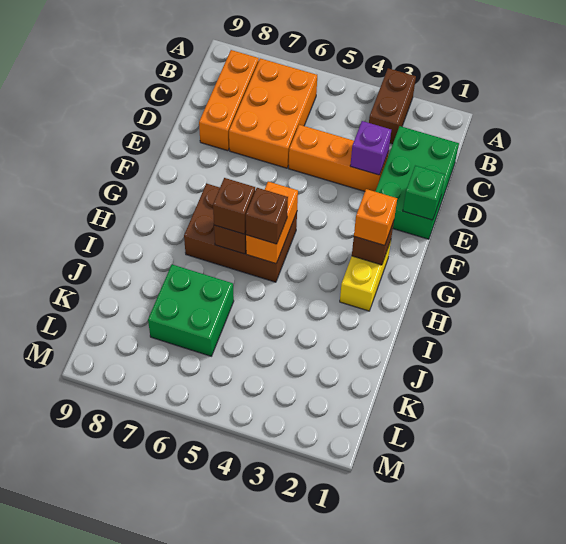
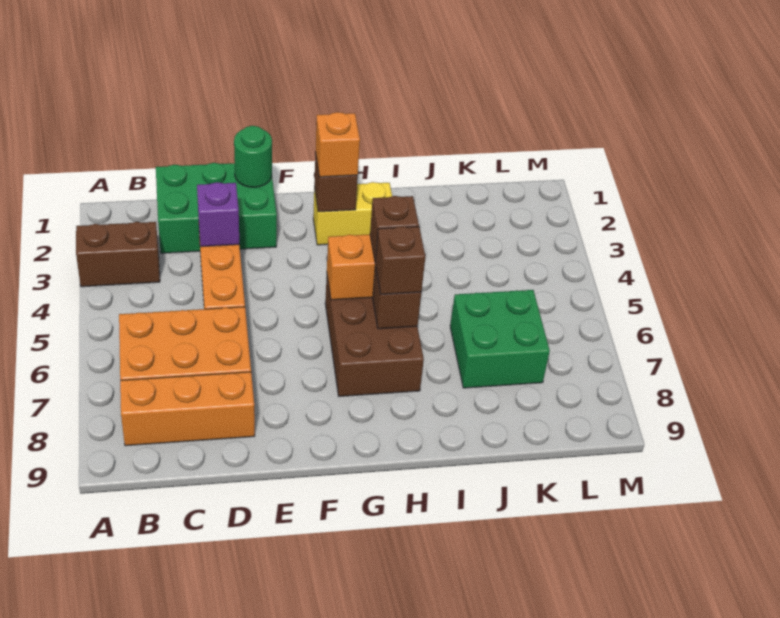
green brick E1 level 2 -> green round brick E1 level 2

